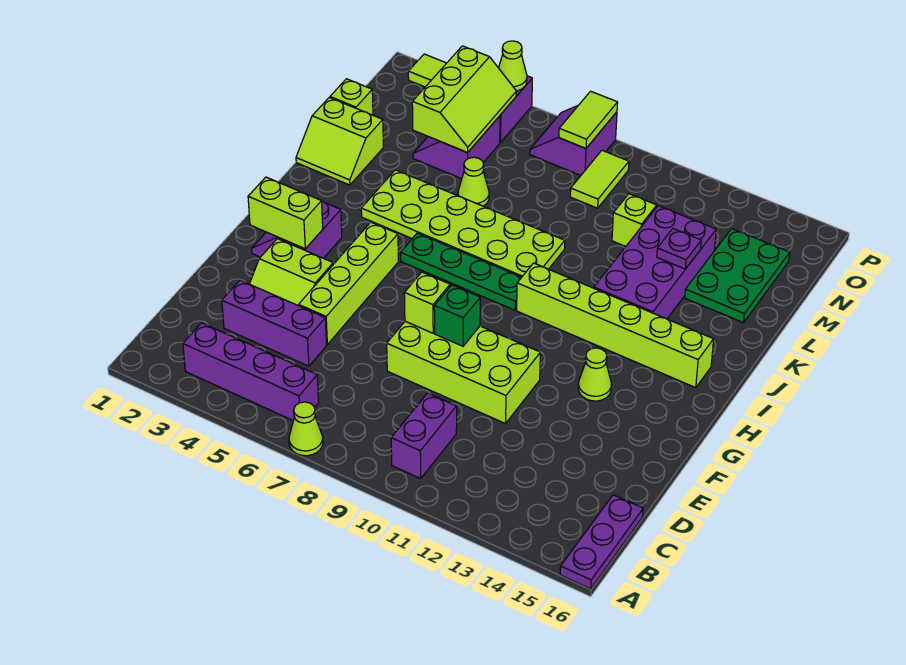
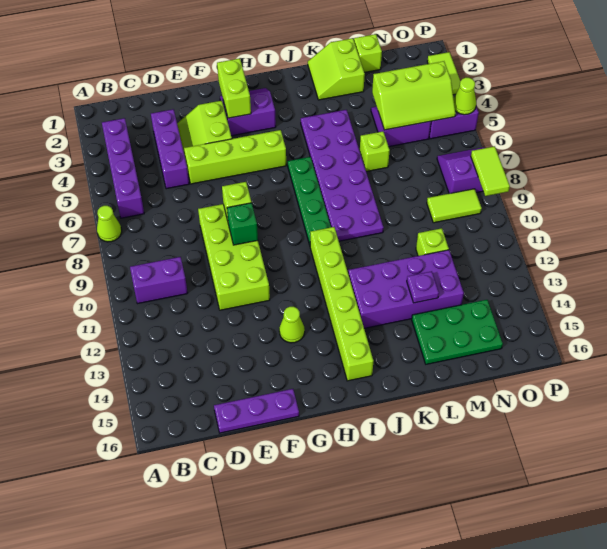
purple plate A16:C16 level 1 -> purple plate D16:F16 level 1
lime plate J4:K9 level 1 -> purple plate J4:K9 level 1
lime cone L6 level 1 -> lime brick L6 level 1
lime tile O8:P8 level 2 -> lime tile P8:P9 level 2

